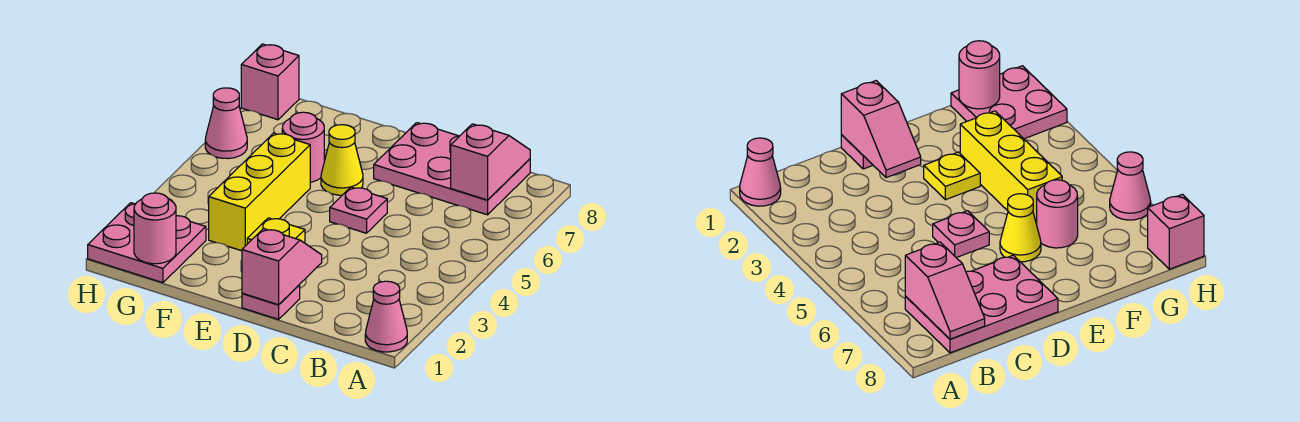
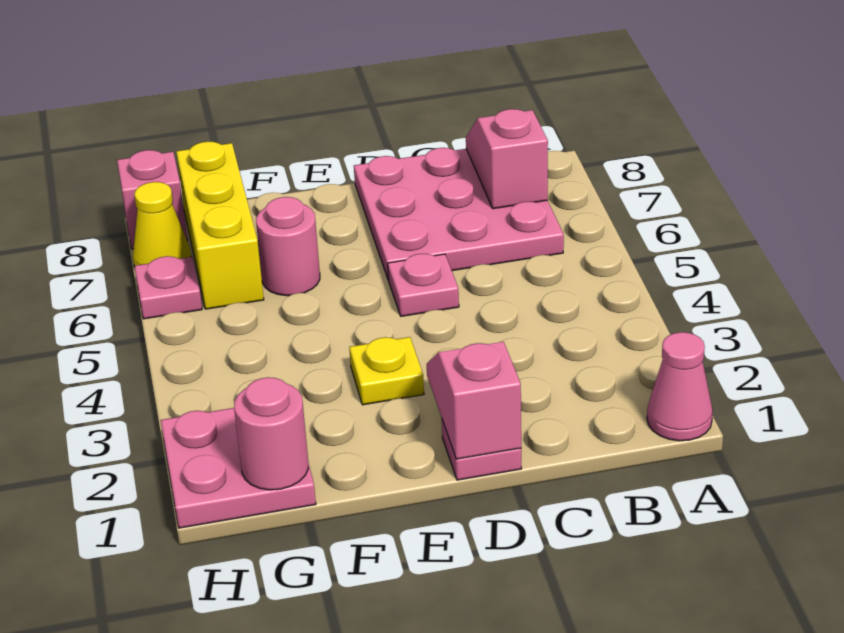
pink plate B7:D8 level 1 -> pink plate B6:D8 level 1
yellow cone E6 level 1 -> yellow cone H7 level 1
yellow brick F3:F5 level 1 -> yellow brick G6:G8 level 1
pink cone H6 level 1 -> pink plate H6 level 1

